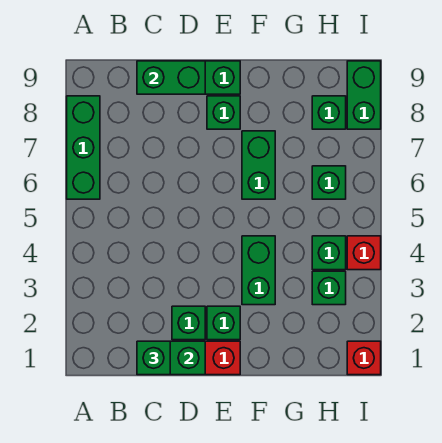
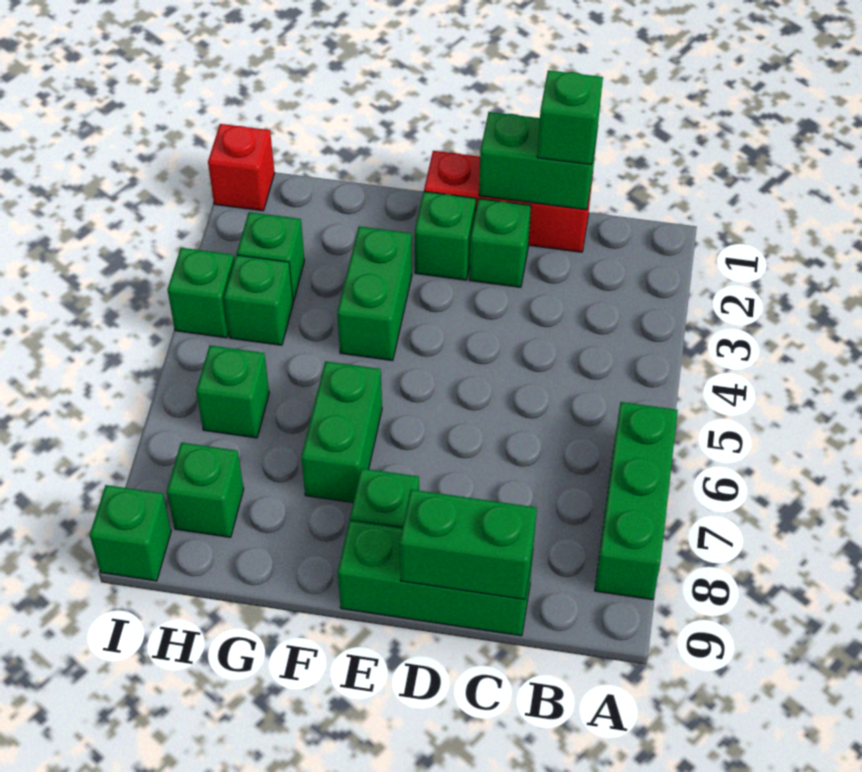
red brick I4 level 1 -> green brick I4 level 1
green brick I8:I9 level 1 -> green brick I9 level 1

